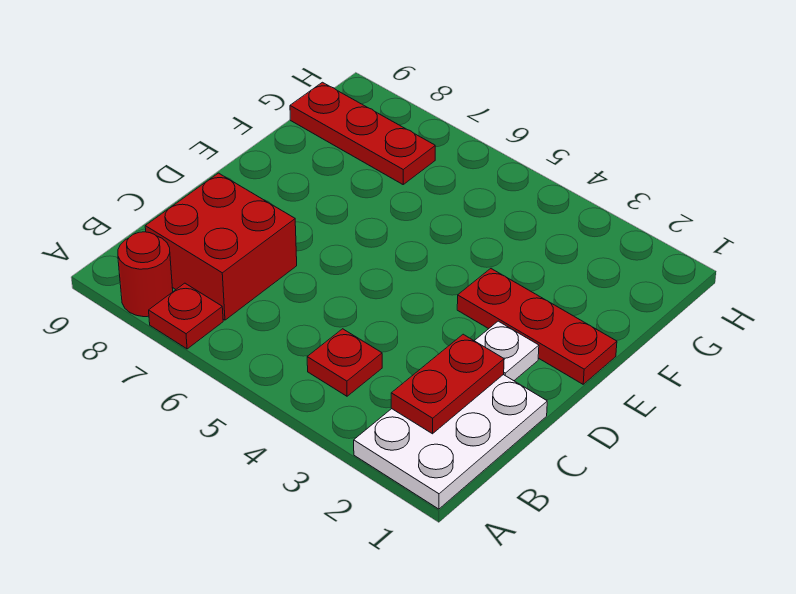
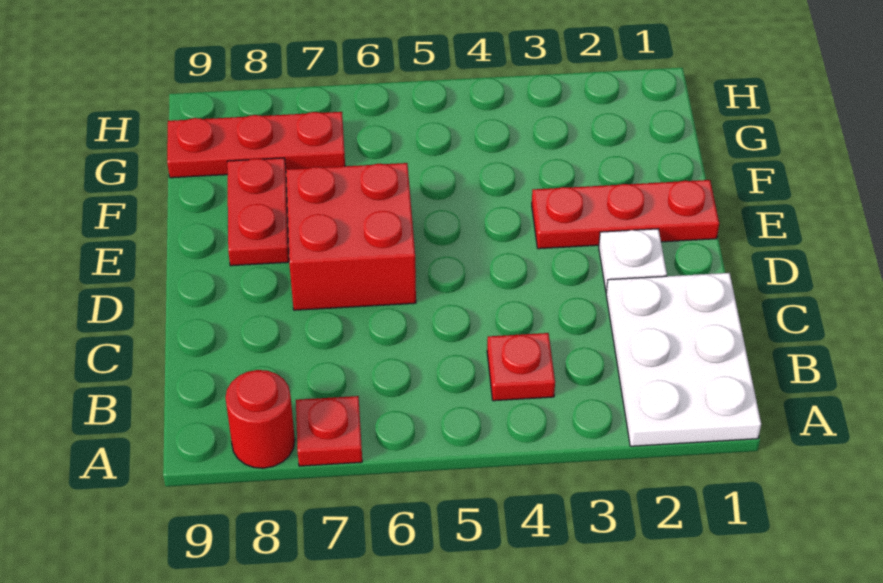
red plate B2:C2 level 2 -> red plate E8:F8 level 1
red brick B7:C8 level 1 -> red brick D6:E7 level 1

